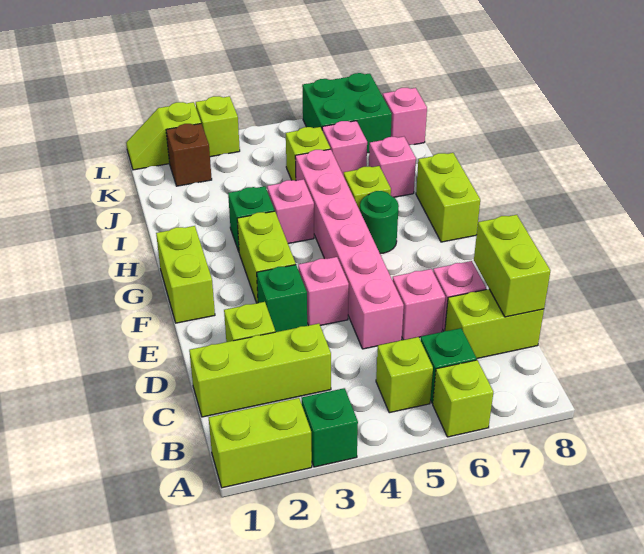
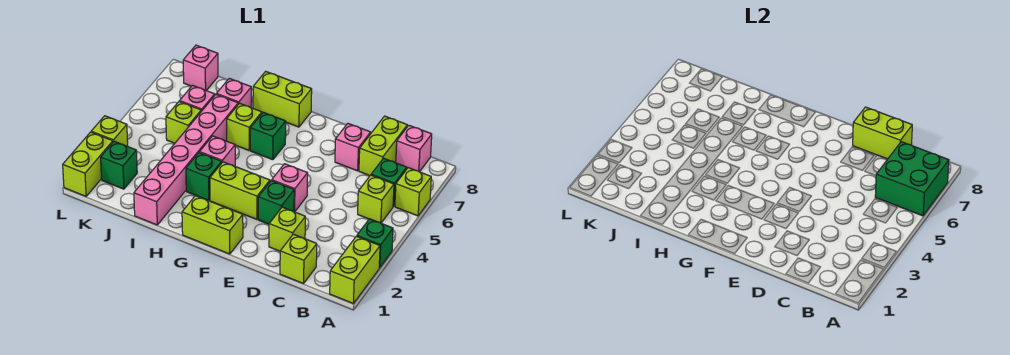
lime brick C1:C3 level 1 -> lime brick C1 level 1
pink brick D5:I5 level 1 -> pink brick I1:I6 level 1
pink brick D6 level 1 -> pink brick B8 level 1
green round brick G6 level 1 -> green brick G6 level 1
brown brick K2 level 1 -> green brick K2 level 1
green brick K6:L7 level 1 -> green brick A6:B7 level 2
lime slope L1:L2 level 1 top 2 -> lime brick L1:L2 level 1

